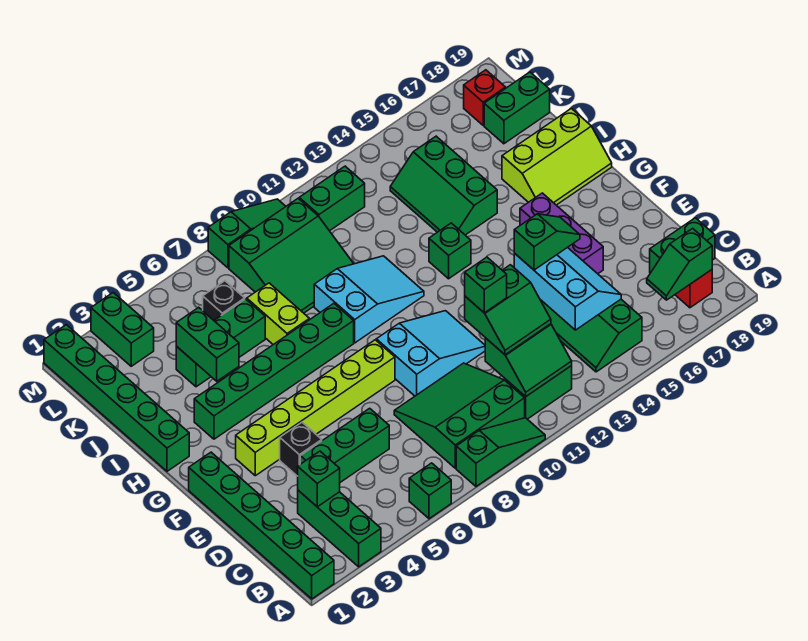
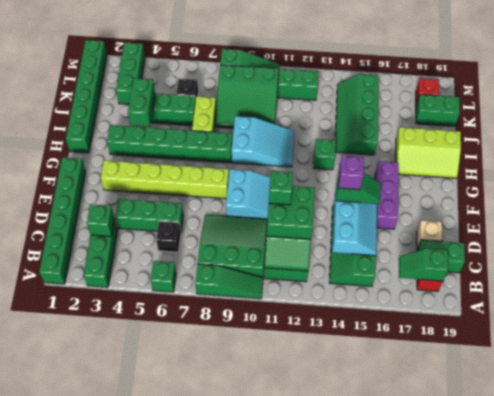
green slope C11:D12 level 3 top D -> green brick C11:D12 level 3
none -> tan brick D18 level 1
black brick E4 level 1 -> black brick C6 level 1
none -> purple brick E14 level 4
green slope I14:K15 level 1 top 15 -> green slope I14:L15 level 1 top 15
green brick L3:M3 level 1 -> green brick K3:M3 level 1

